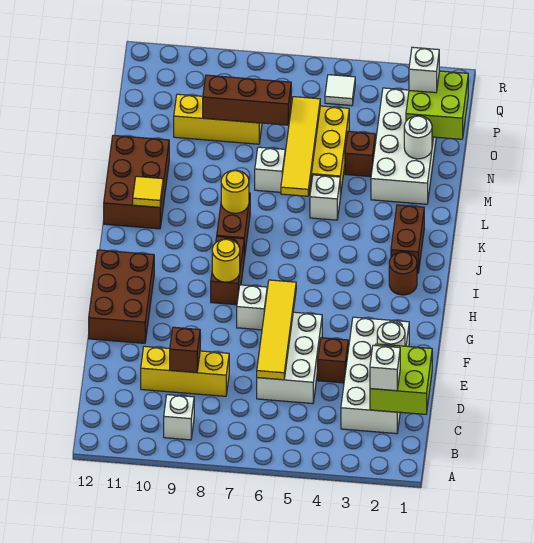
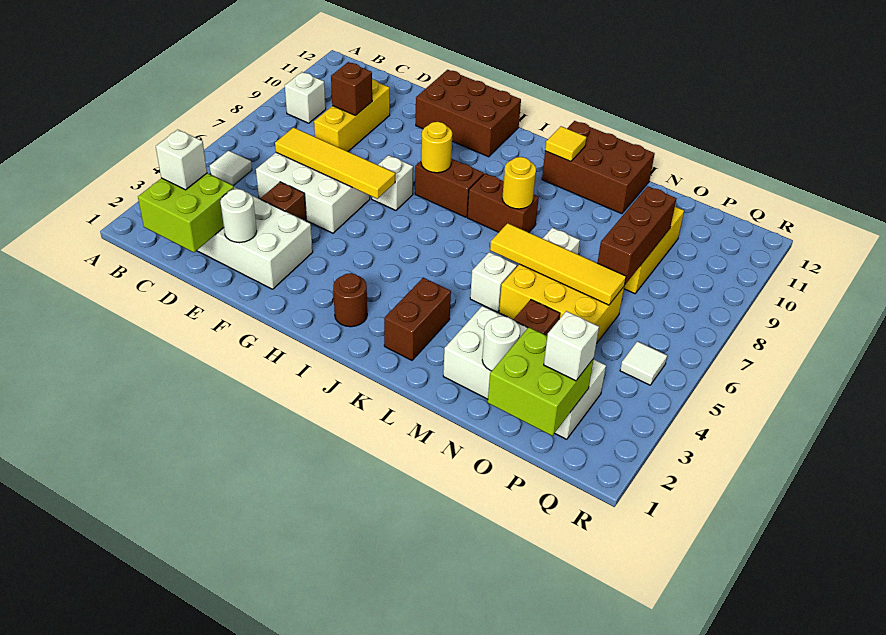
none -> white tile B5 level 1
brown brick J2:K2 level 1 -> brown brick K2:K3 level 1

